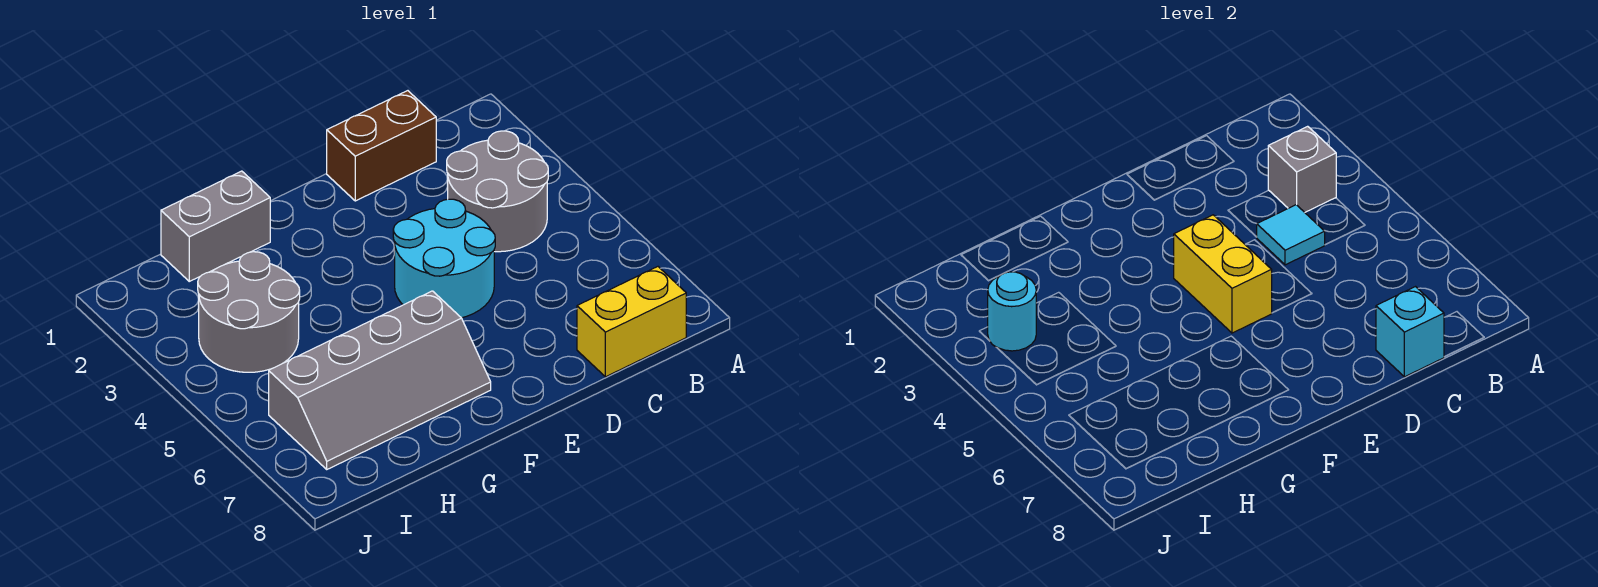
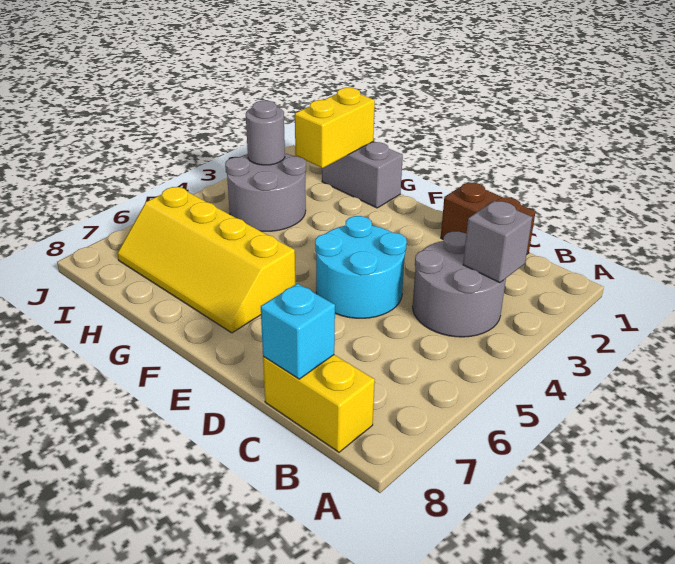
cyan tile C4 level 2 -> none
yellow brick E4:E5 level 2 -> yellow brick H1:H2 level 2
grey slope F6:I7 level 1 top 6 -> yellow slope F6:I7 level 1 top 6
cyan round brick I3 level 2 -> grey round brick I3 level 2

